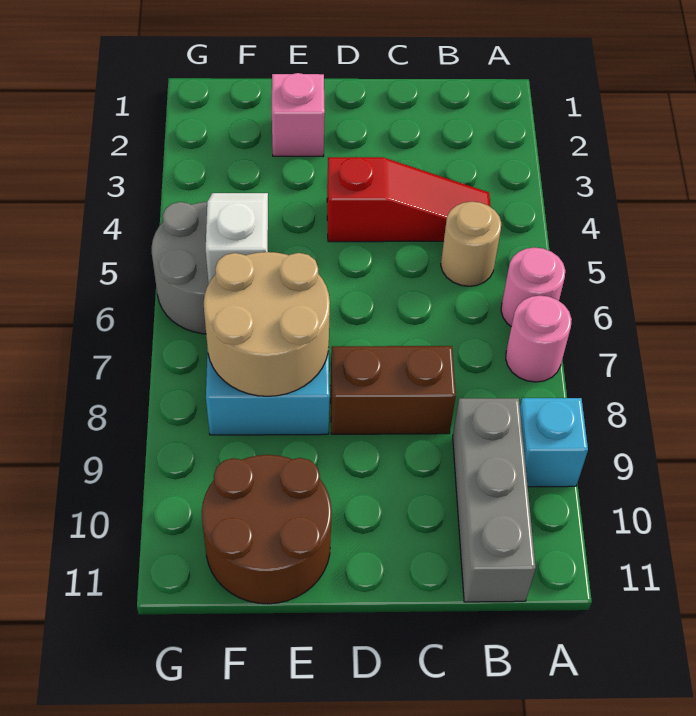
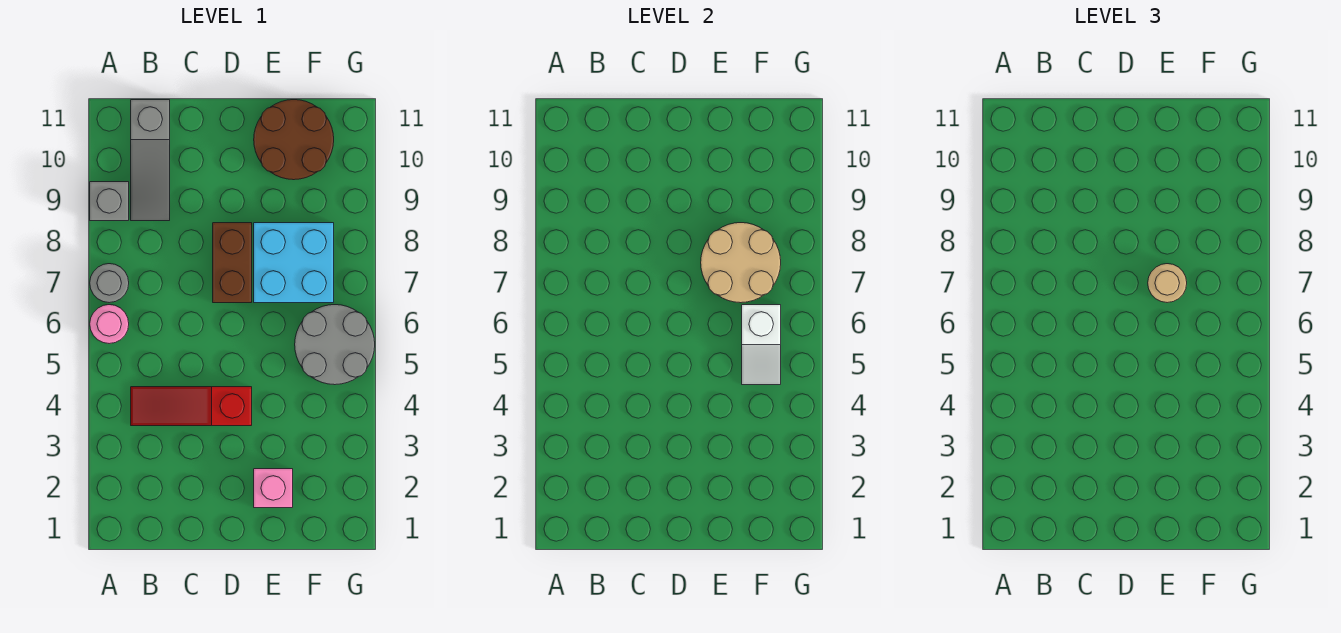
pink round brick A7 level 1 -> grey round brick A7 level 1
cyan brick A9 level 1 -> grey brick A9 level 1
tan round brick B5 level 1 -> tan round brick E7 level 3
grey brick B9:B11 level 1 -> grey slope B9:B11 level 1 top 11
brown brick C8:D8 level 1 -> brown brick D7:D8 level 1

